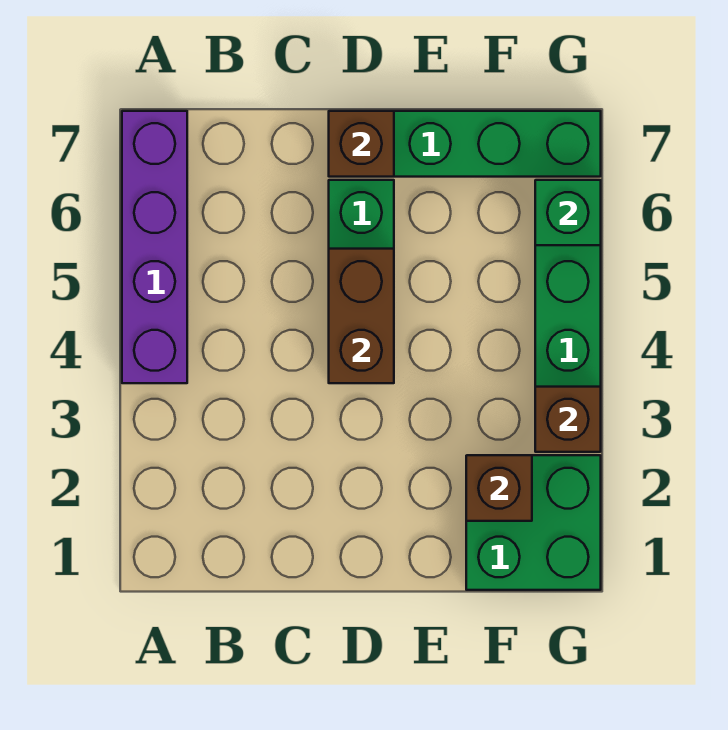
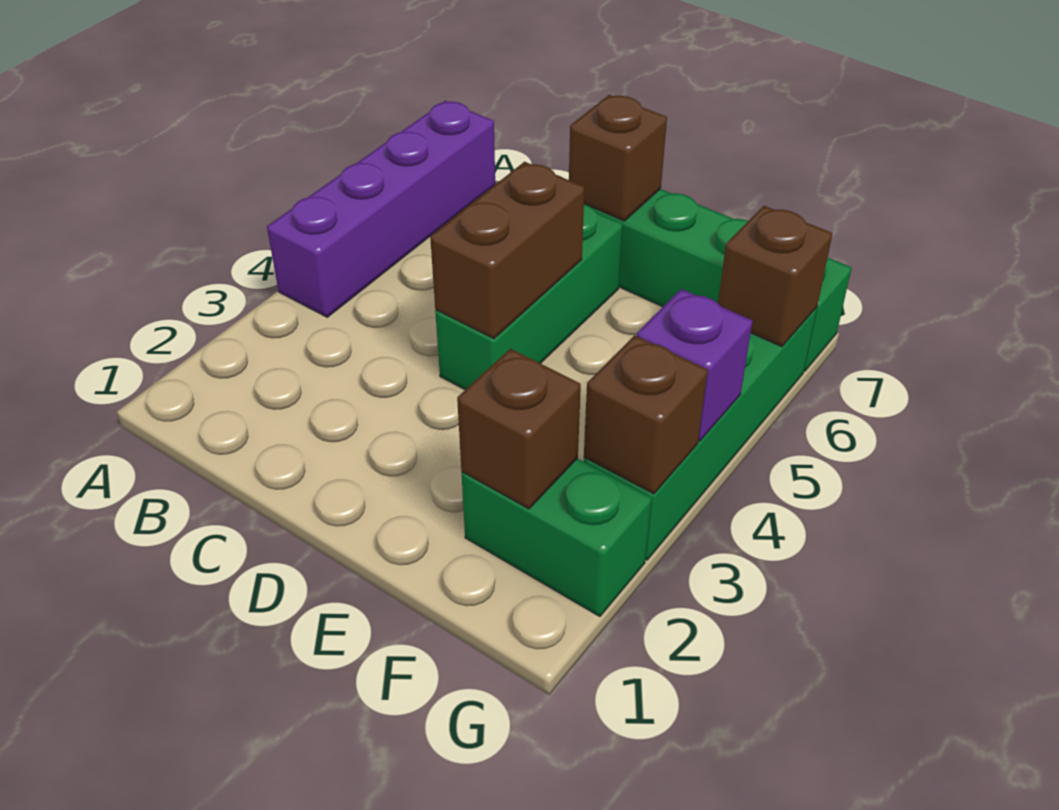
green brick F1:G2 level 1 -> green brick F2:G2 level 1
none -> purple brick G4 level 2
green brick G6 level 2 -> brown brick G6 level 2

